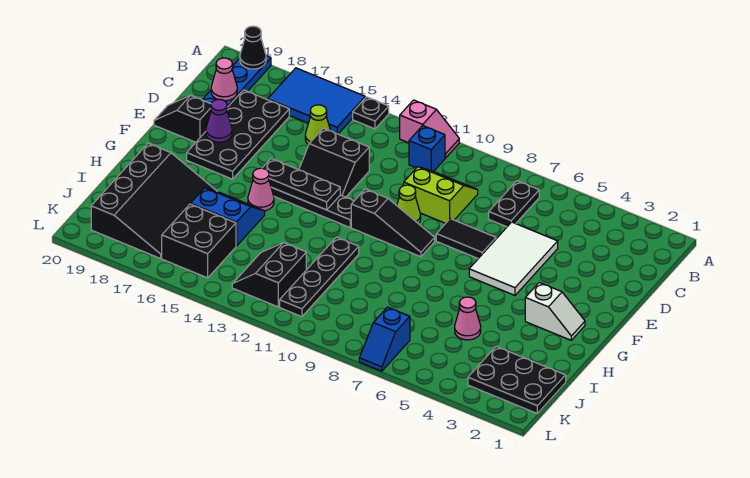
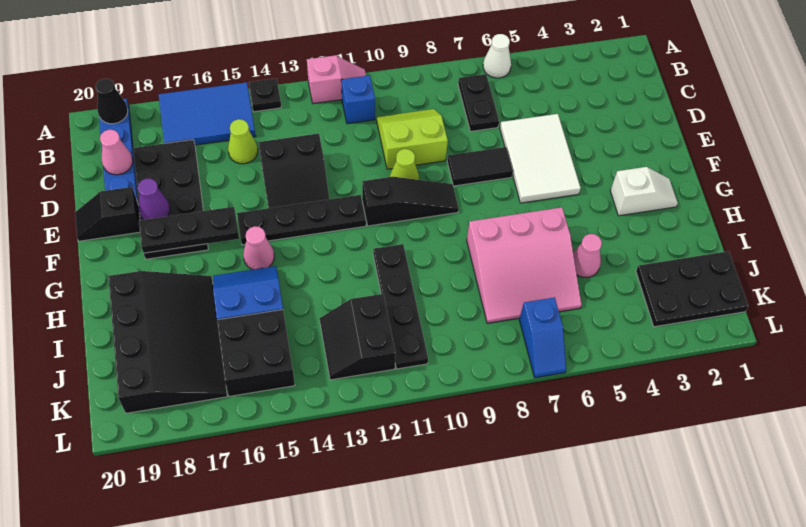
none -> white cone A6 level 1
black plate F13:F15 level 2 -> black plate F16:F18 level 2
none -> pink slope H6:J8 level 1 top H

